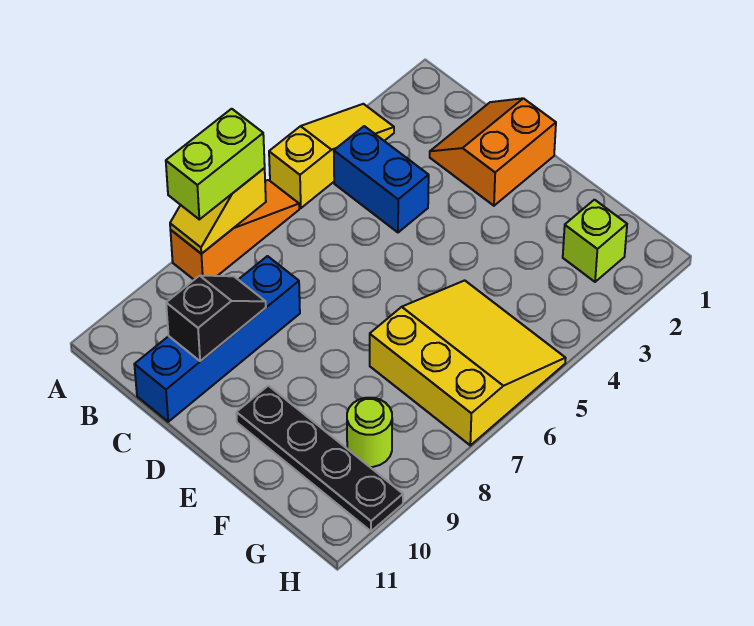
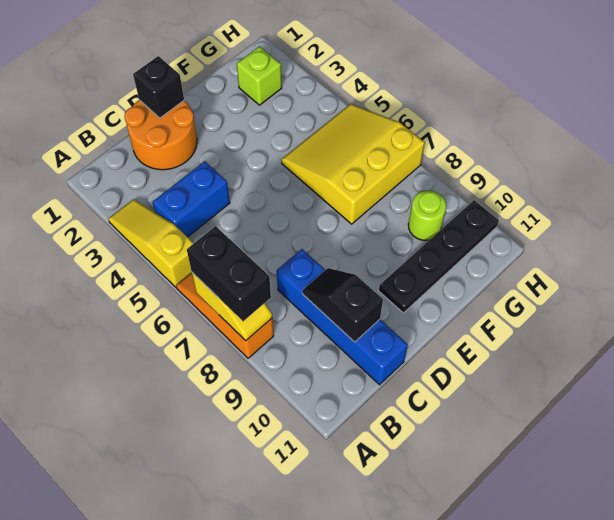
lime brick A7:A8 level 3 -> black brick A7:A8 level 3
orange slope C1:D2 level 1 top D -> orange round brick C1:D2 level 1
none -> black brick D1 level 2

